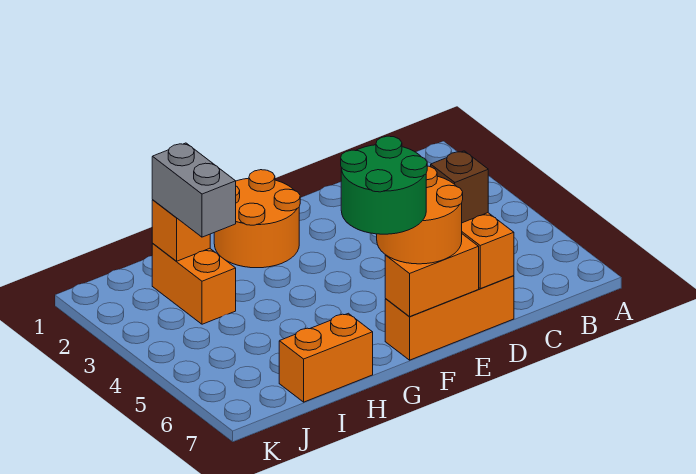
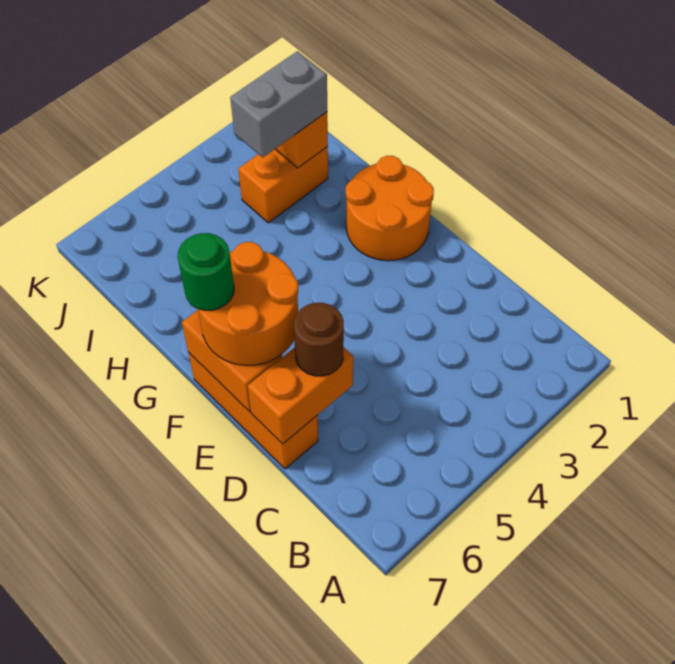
brown brick D6 level 3 -> brown round brick D6 level 3
green round brick F6:G7 level 4 -> green round brick F7 level 4
orange brick H7:I7 level 1 -> none

